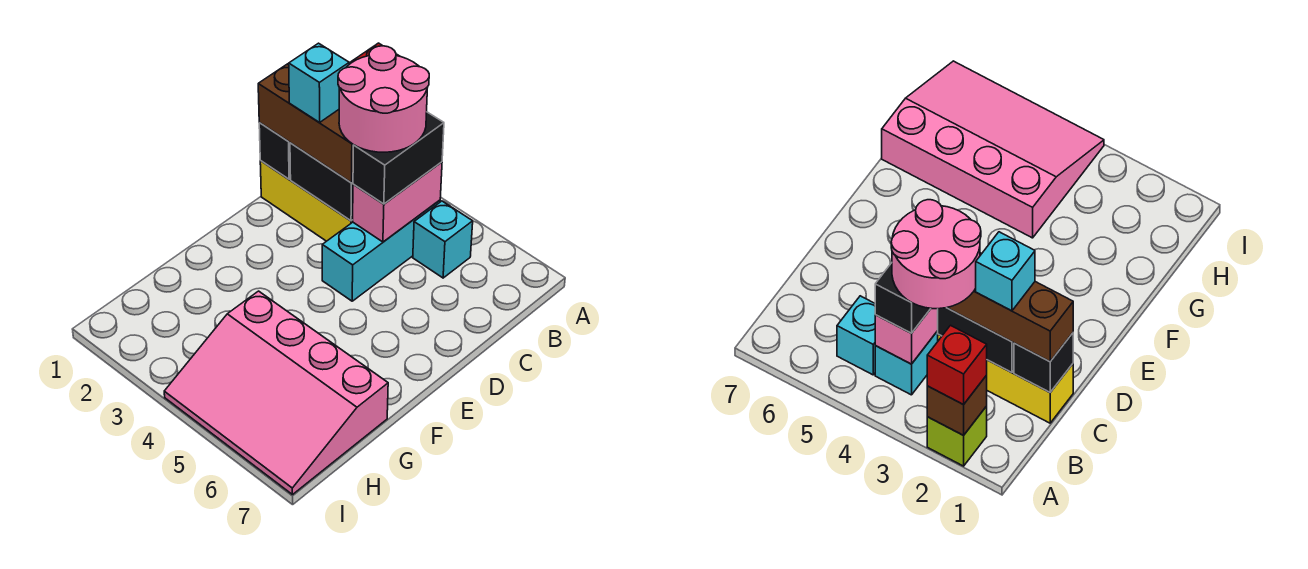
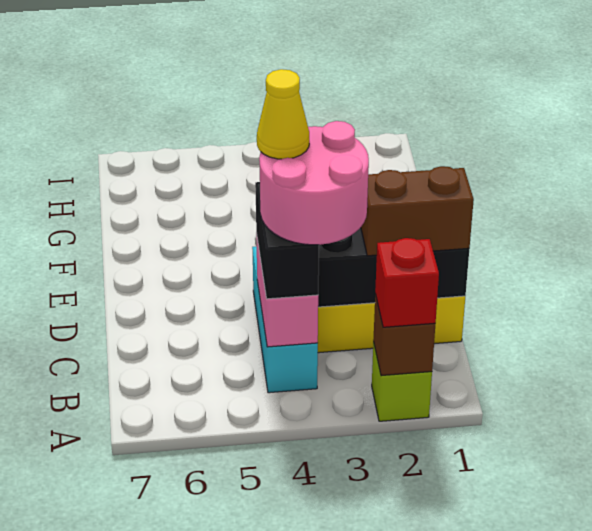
cyan brick B5 level 1 -> none
brown brick C1:C3 level 3 -> brown brick C1:C2 level 3
cyan brick C2 level 4 -> none
none -> yellow cone C4 level 5
pink slope G4:I7 level 1 top G -> none

